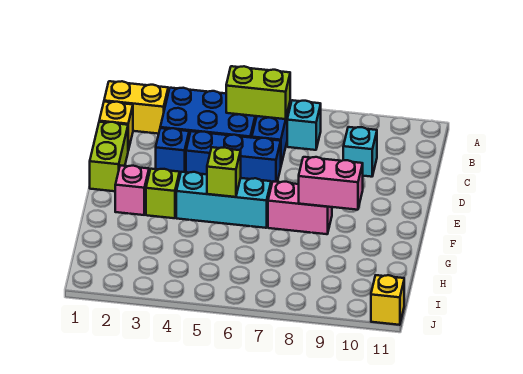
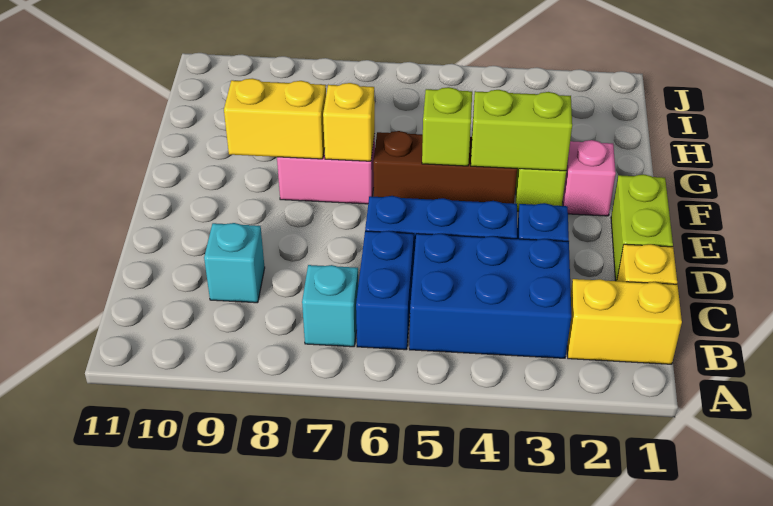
lime brick B5:B6 level 2 -> lime brick F3:F4 level 2
cyan brick F4:F6 level 1 -> brown brick F4:F6 level 1
pink brick F8:F9 level 2 -> yellow brick F8:F9 level 2
yellow brick J11 level 1 -> yellow brick F7 level 2

